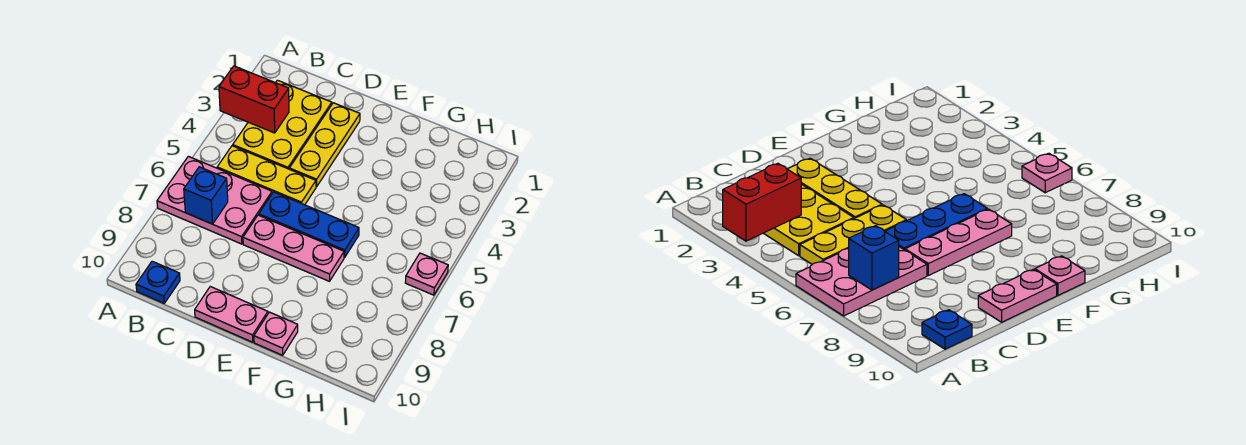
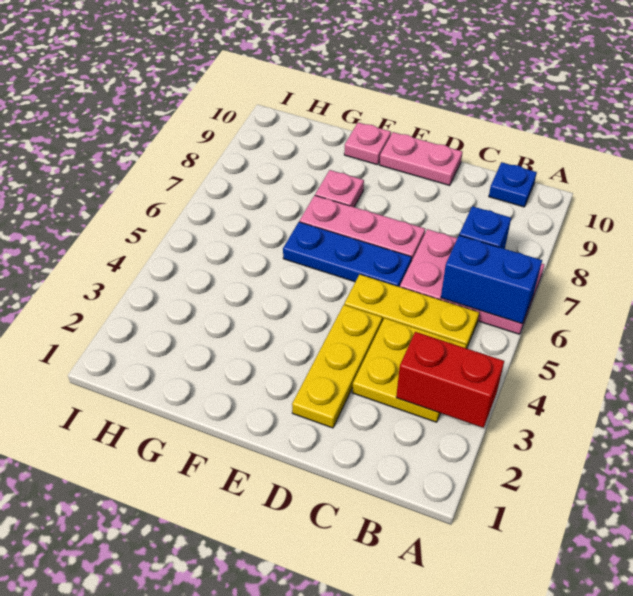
none -> blue brick A6:B6 level 2
yellow plate B2:C4 level 1 -> yellow plate B3:C4 level 1
pink plate I6 level 1 -> pink plate F8 level 1

